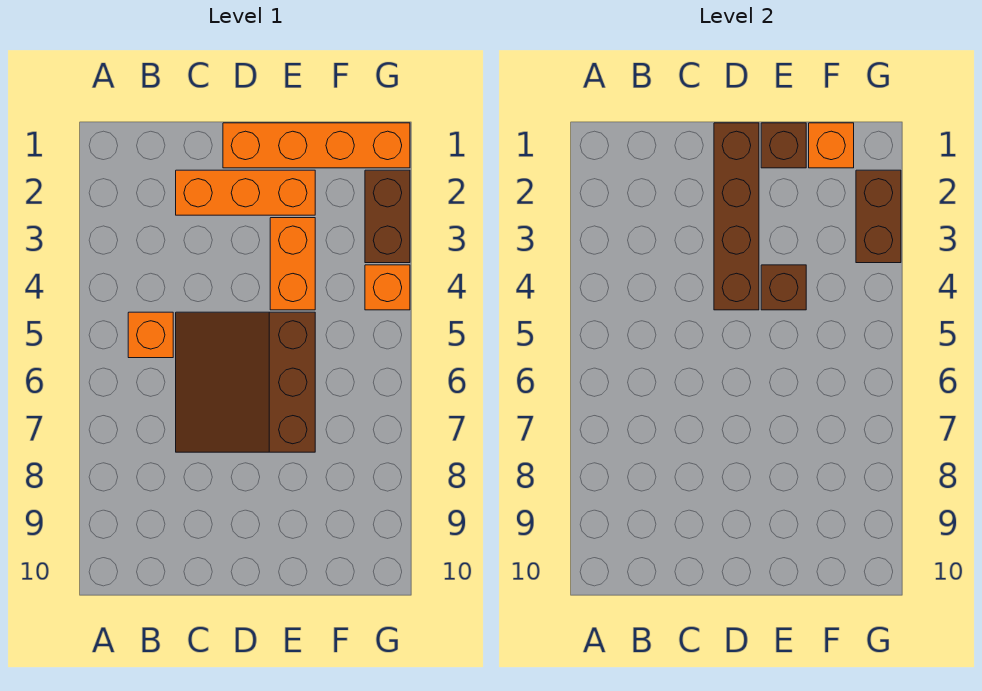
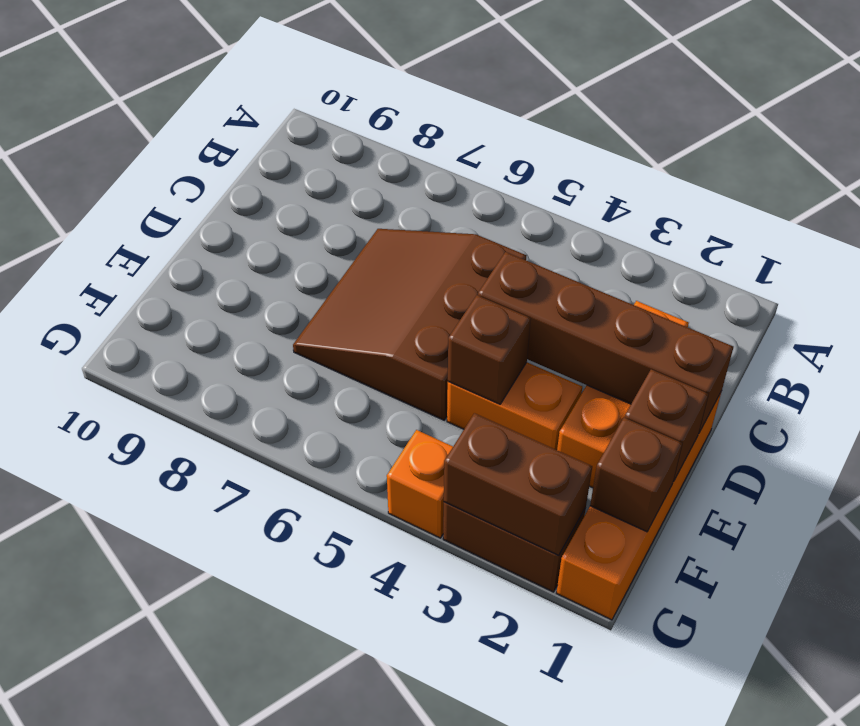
orange brick B5 level 1 -> none
brown slope C5:E7 level 1 top E -> brown slope C5:E7 level 1 top 5
orange brick F1 level 2 -> brown brick F1 level 2

